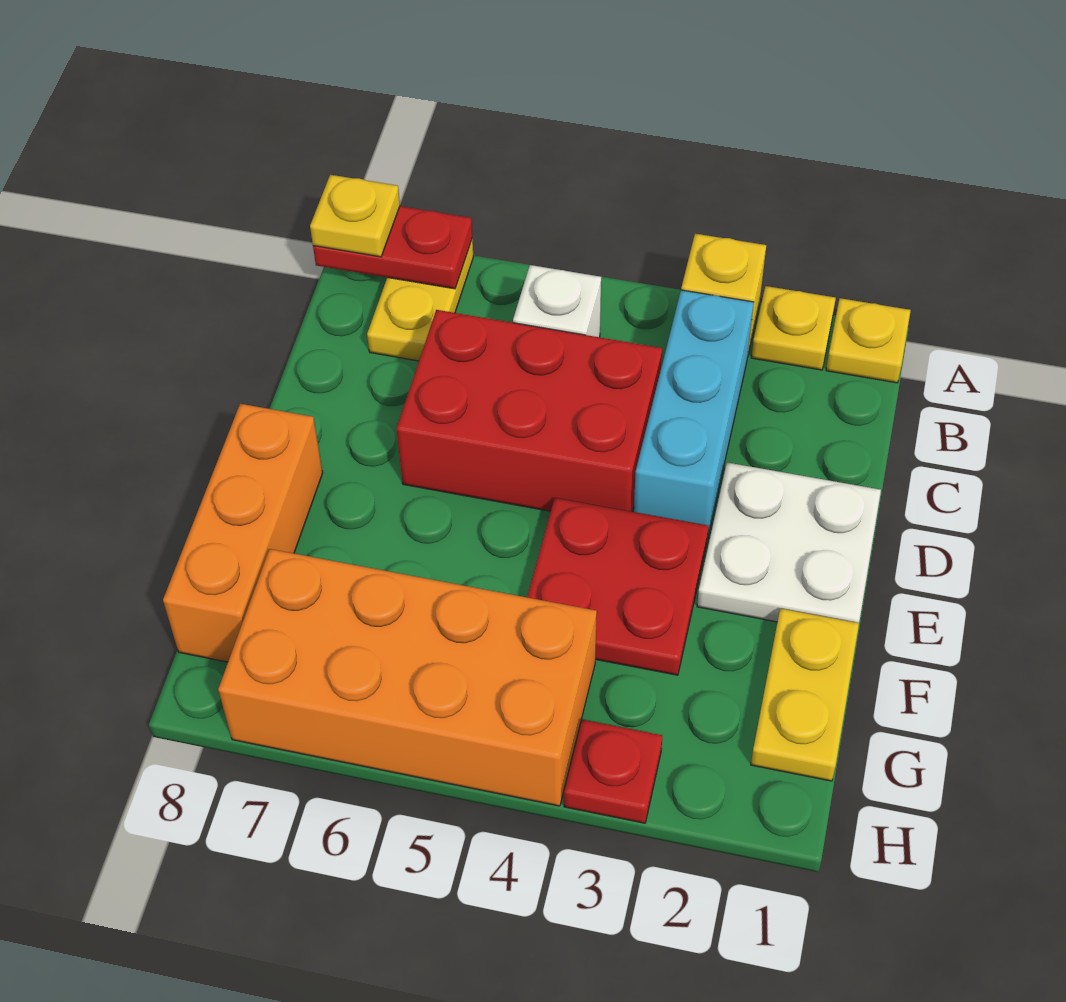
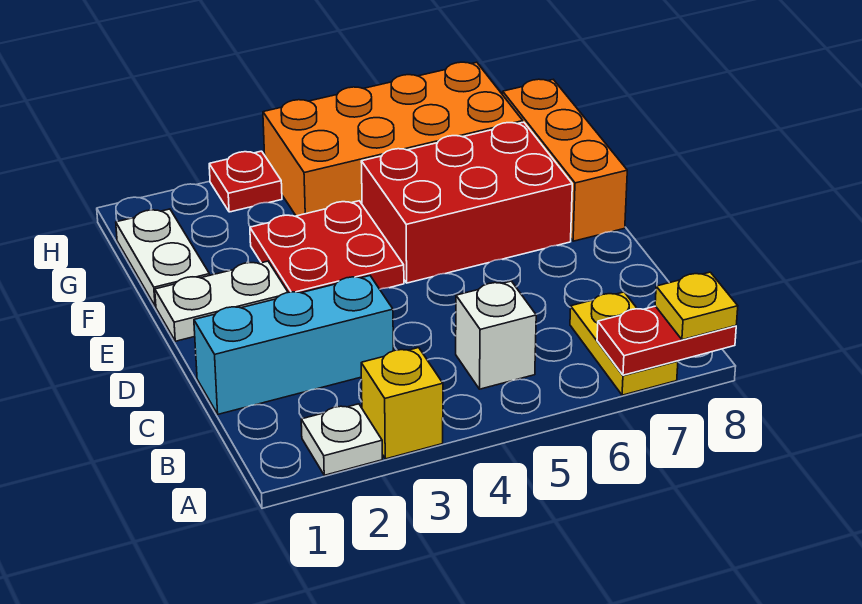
yellow plate A1 level 1 -> none
yellow plate A2 level 1 -> white plate A2 level 1
cyan brick B3:D3 level 1 -> cyan brick C1:C3 level 1
red brick C4:D6 level 1 -> red brick E5:F7 level 1
white plate D1:E2 level 1 -> white plate E1:E2 level 1
yellow plate F1:G1 level 1 -> white plate F1:G1 level 1

